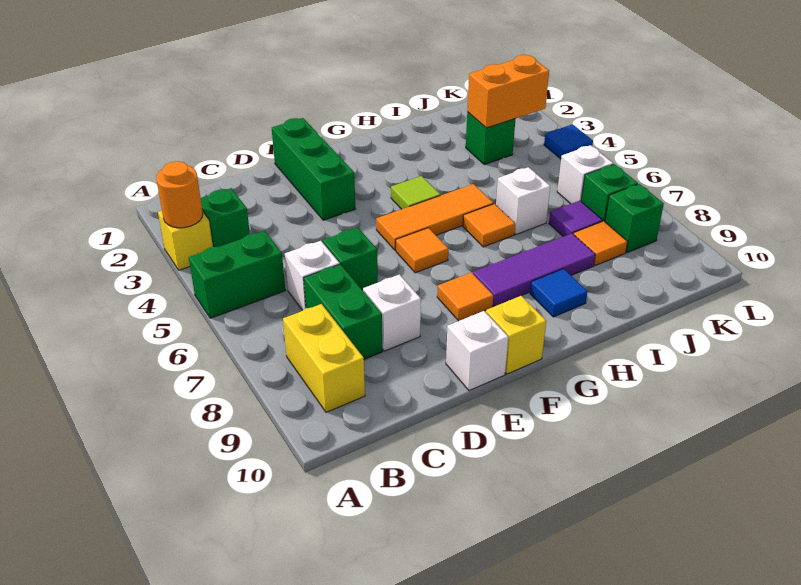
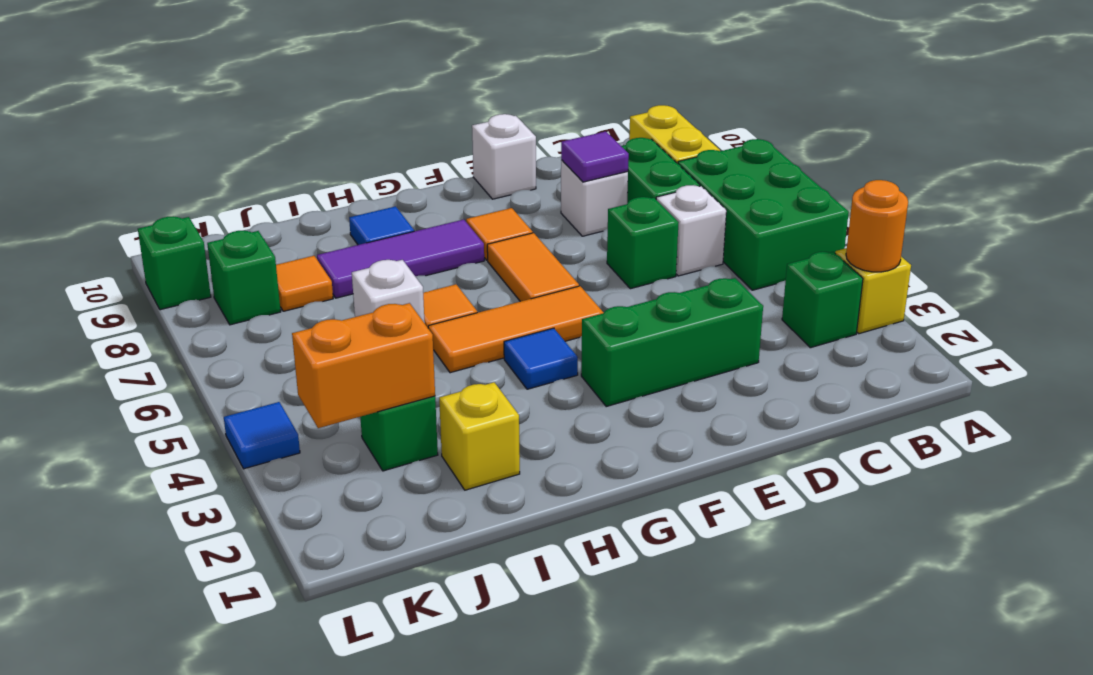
green brick A5:B5 level 1 -> green brick A5:B7 level 1
green brick E1:E3 level 1 -> green brick D3:F3 level 1
orange tile F6 level 1 -> orange tile F6:F7 level 1
yellow brick F10 level 1 -> yellow brick I2 level 1
lime tile G4 level 1 -> blue tile G4 level 1
purple tile J7 level 1 -> purple tile D8 level 2
white brick K6 level 1 -> none
green brick K7 level 1 -> green brick L9 level 1

